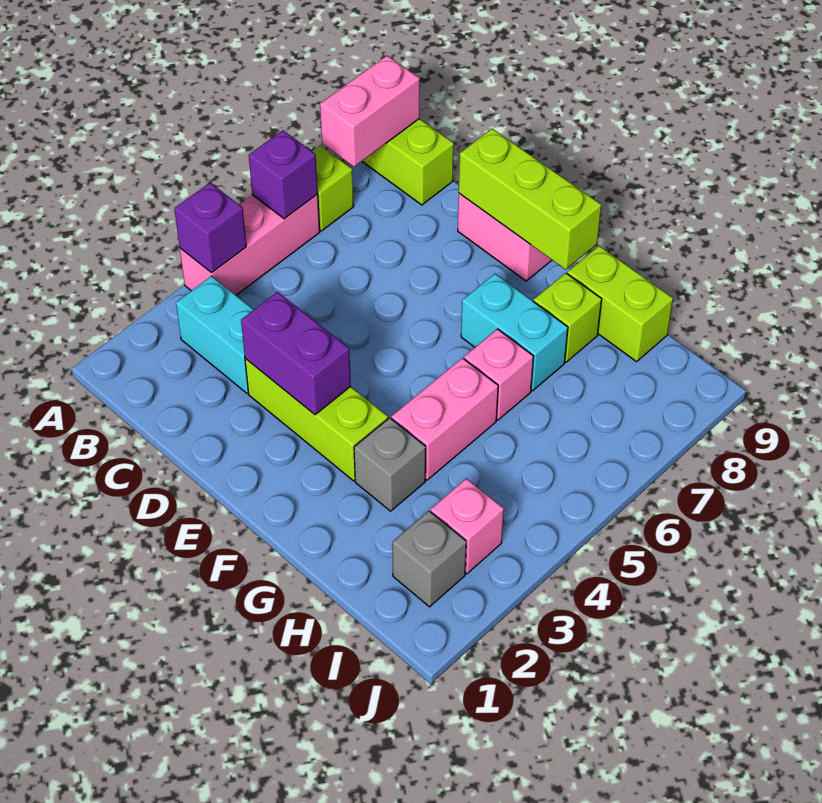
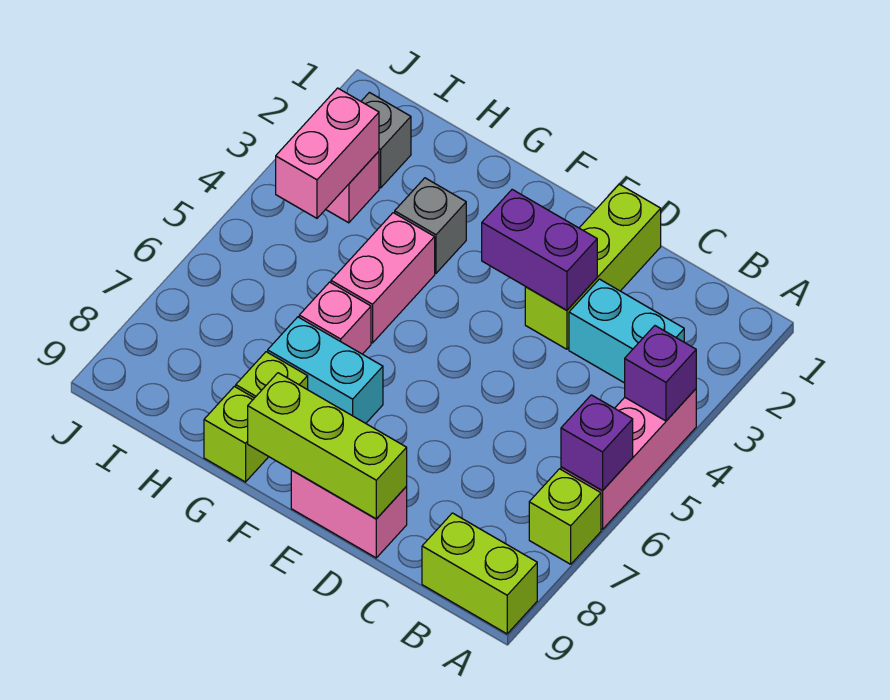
pink brick A8:A9 level 2 -> pink brick I3:I4 level 2
lime brick D3:F3 level 1 -> lime brick D1:D3 level 1
lime brick G9:H9 level 1 -> lime brick G9 level 1

